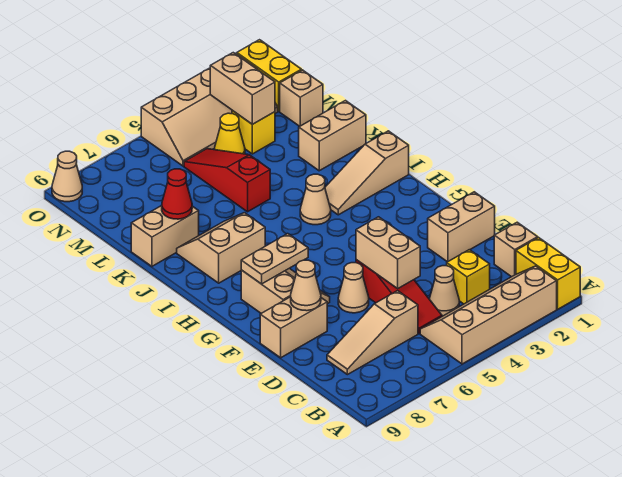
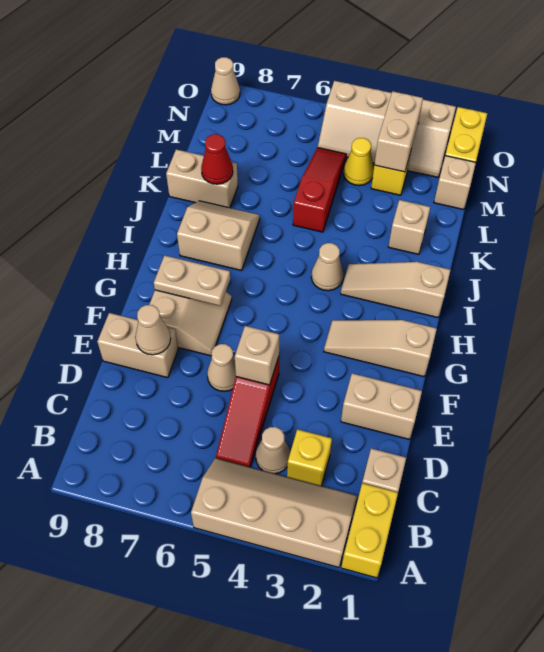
tan slope C6:C8 level 1 top 6 -> tan slope G1:G3 level 1 top 1
tan brick D5:E5 level 2 -> tan brick E5 level 2
tan brick K1:K2 level 1 -> tan brick K2 level 1

